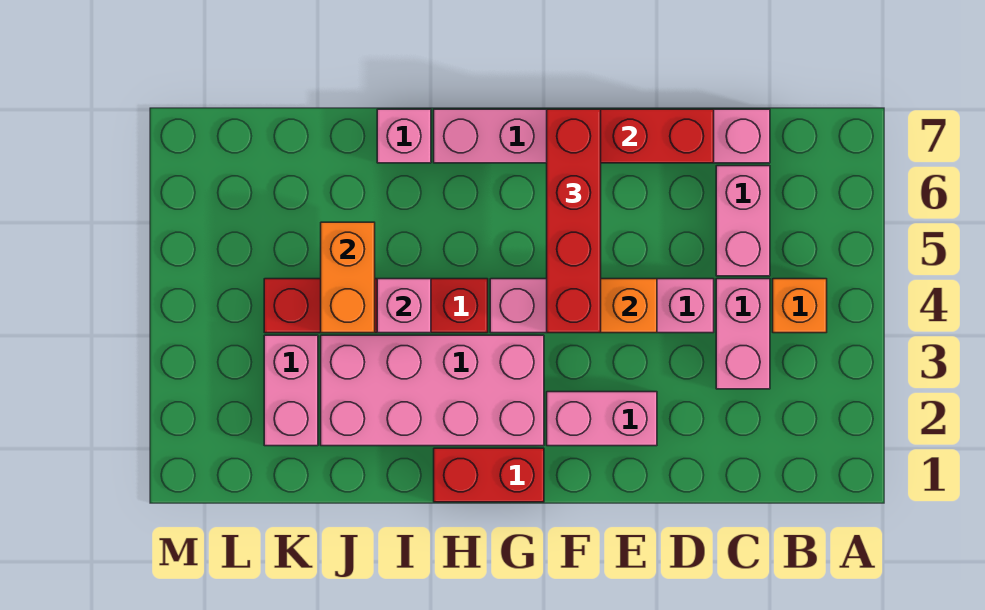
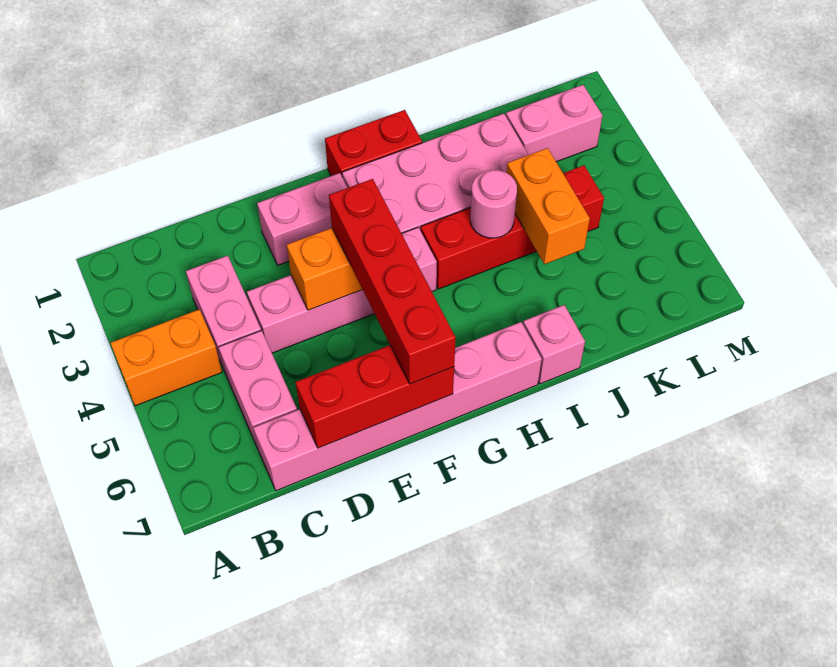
orange brick B4 level 1 -> orange brick A4:B4 level 1
pink brick I4 level 2 -> pink round brick I4 level 2
pink brick K2:K3 level 1 -> pink brick K2:L2 level 1

